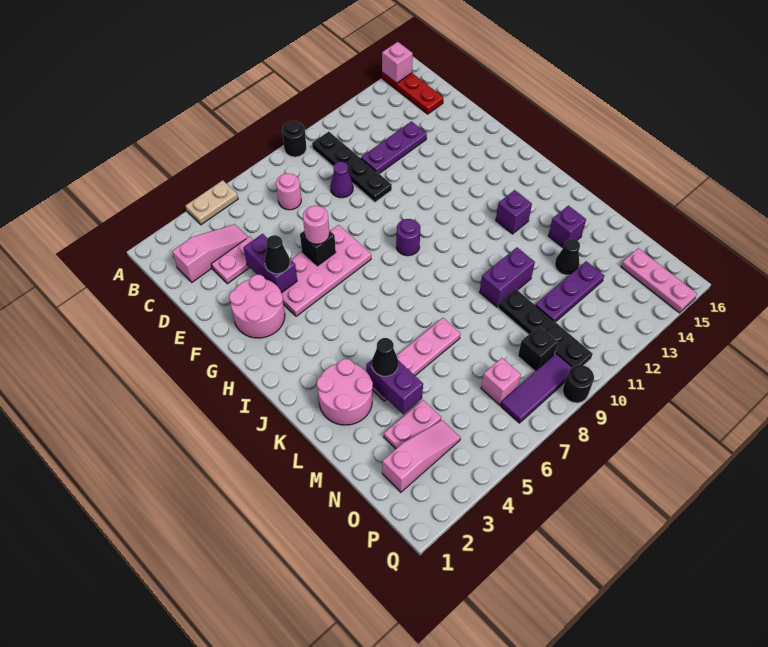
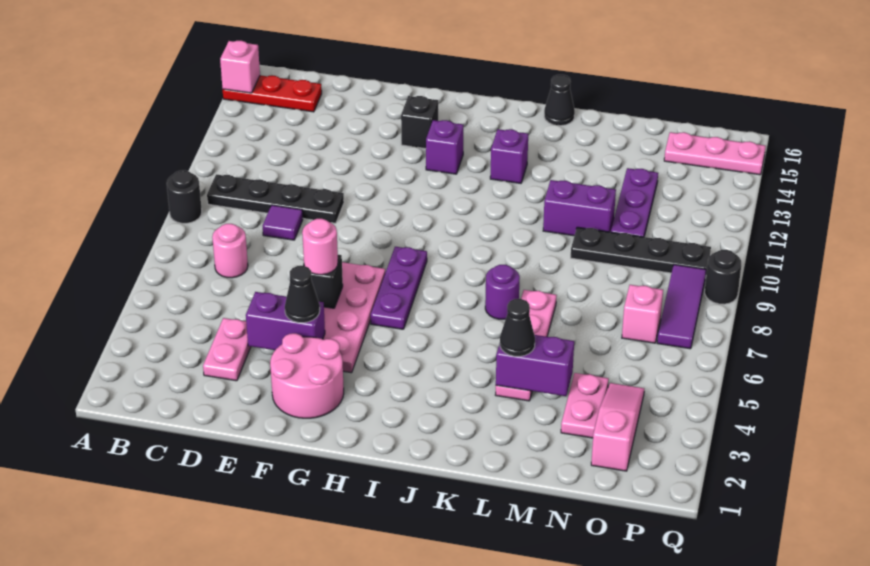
tan plate A4:A5 level 1 -> none
pink slope C2:C4 level 1 top 2 -> none
purple cone D9 level 1 -> purple tile D9 level 1
purple plate D11:D13 level 1 -> purple plate H6:H8 level 1
purple round brick H9 level 1 -> purple round brick K7 level 1
pink round brick K2:L3 level 1 -> none
purple brick L10:L11 level 1 -> purple brick L11:M11 level 1
purple brick L14 level 1 -> purple brick H13 level 1
black cone M13 level 1 -> black cone K16 level 1
black brick O9 level 1 -> black brick G14 level 1

